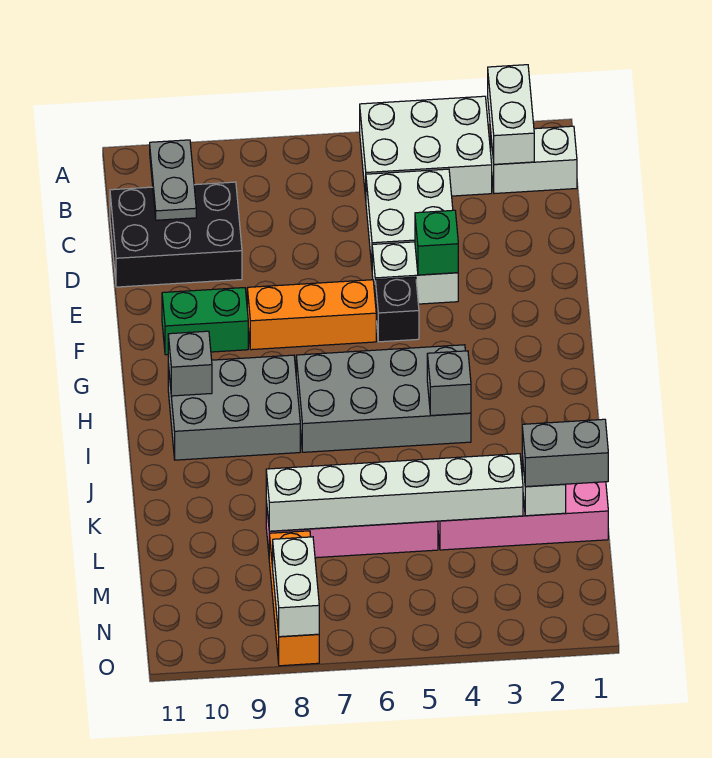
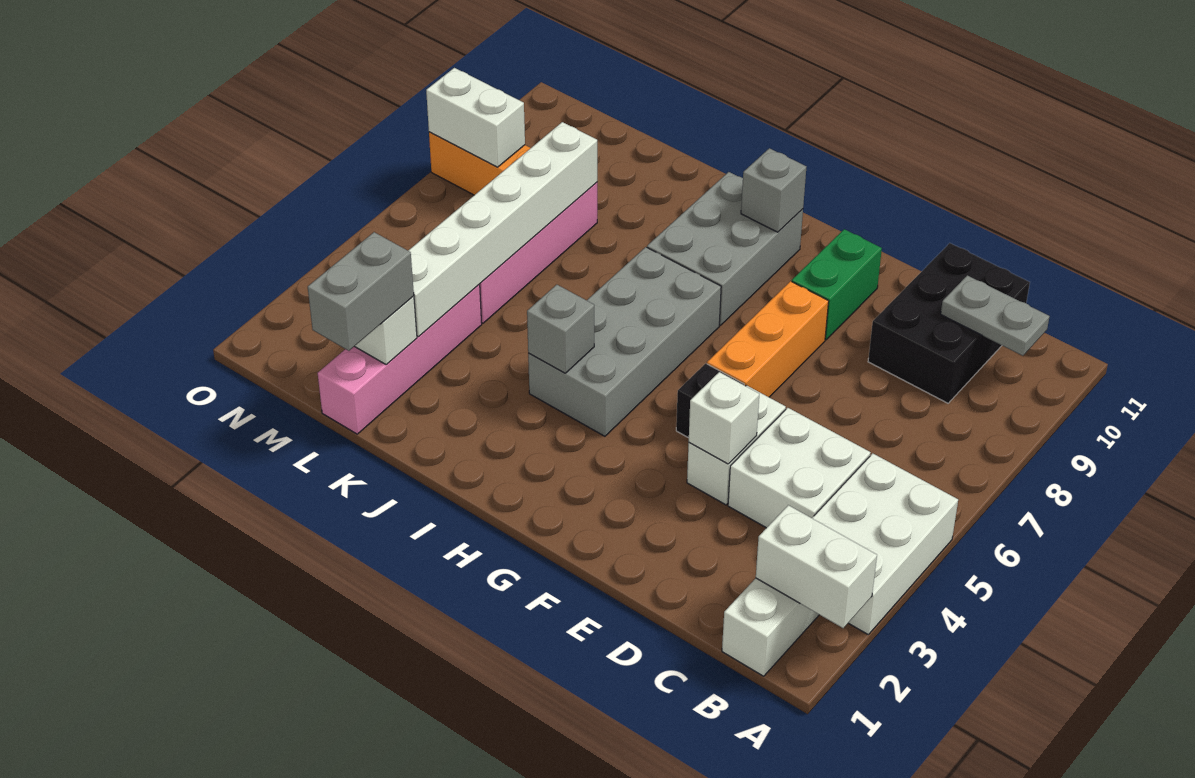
green brick E4 level 2 -> white brick E4 level 2

